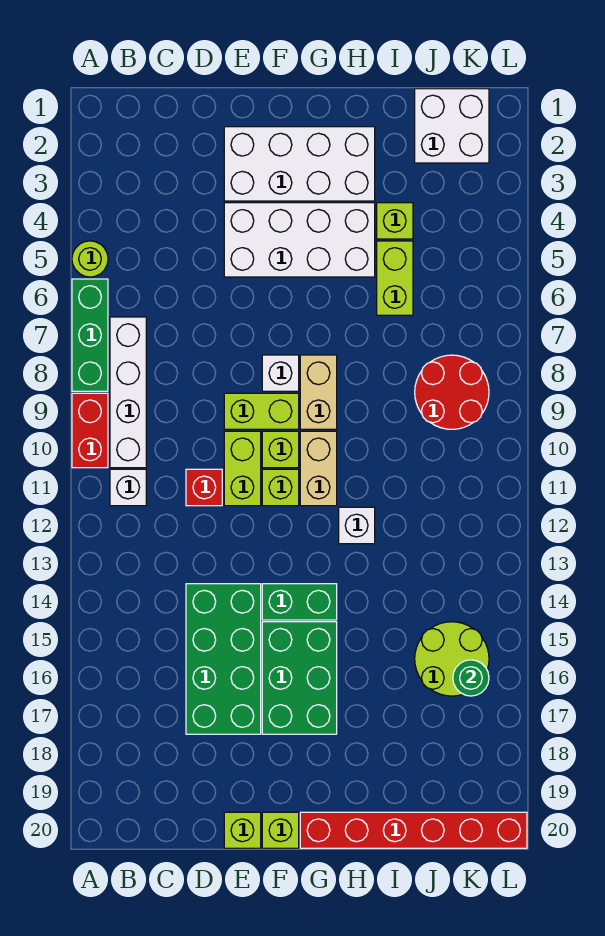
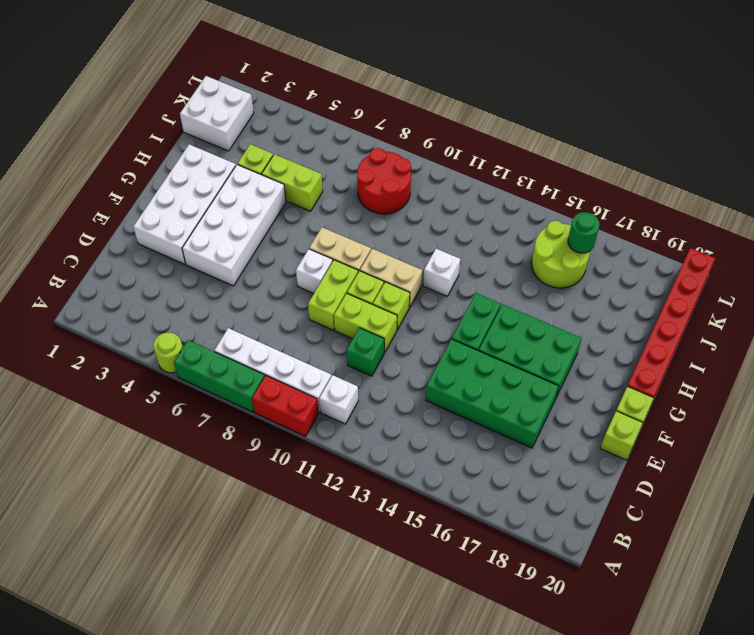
red brick D11 level 1 -> green brick D11 level 1

